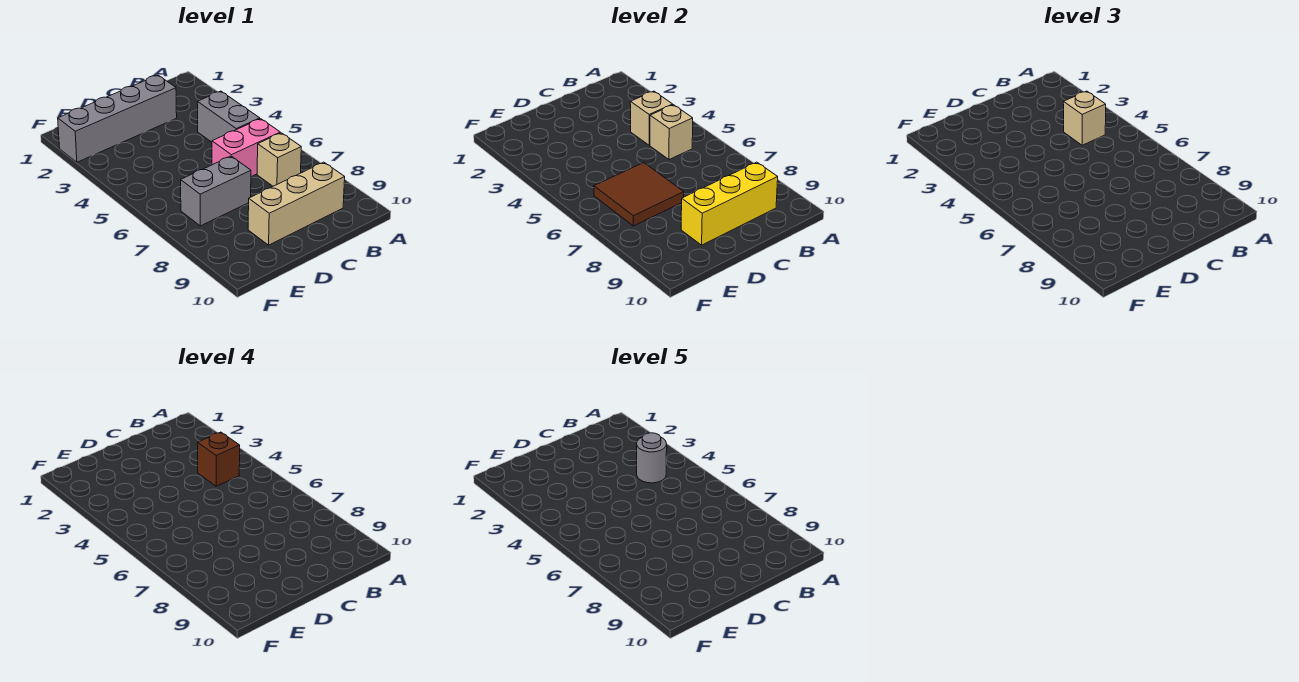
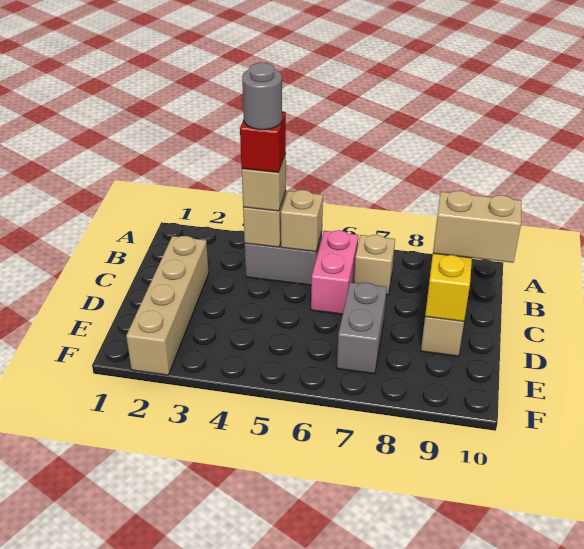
brown brick B4 level 4 -> red brick B4 level 4
grey brick C2:F2 level 1 -> tan brick C2:F2 level 1
none -> tan brick C9:C10 level 3
brown tile D6:E7 level 2 -> none

